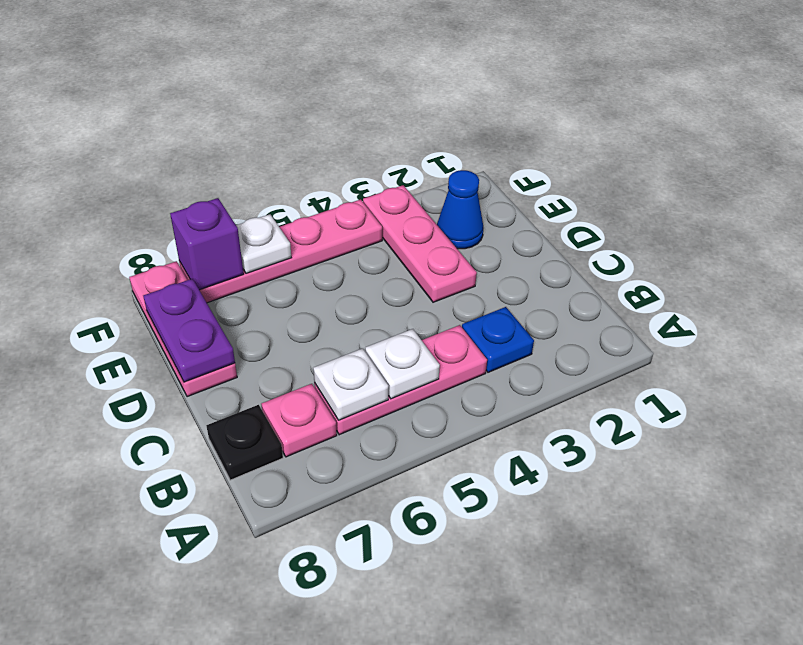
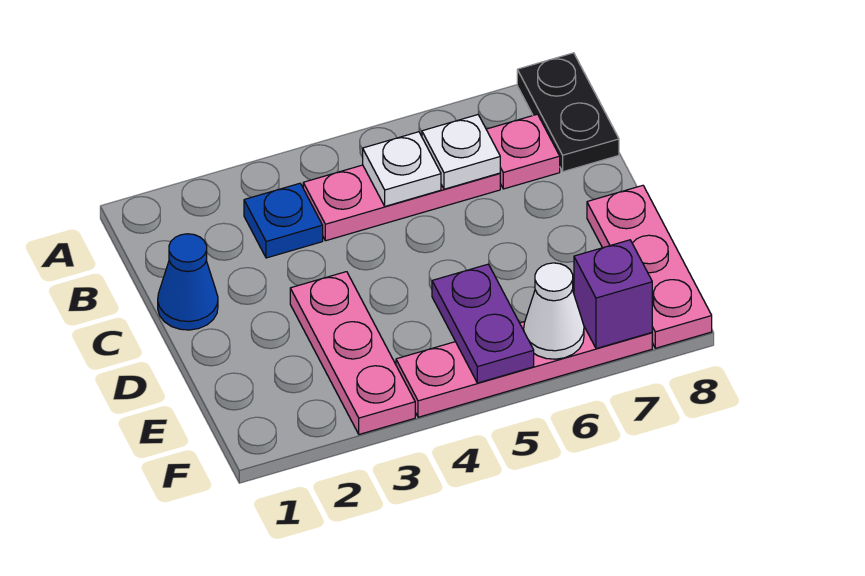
black plate B8 level 1 -> black plate A8:B8 level 1
purple plate D8:E8 level 2 -> purple plate E5:F5 level 2
blue cone E2 level 1 -> blue cone C1 level 1
white plate F6 level 2 -> white cone F6 level 2

